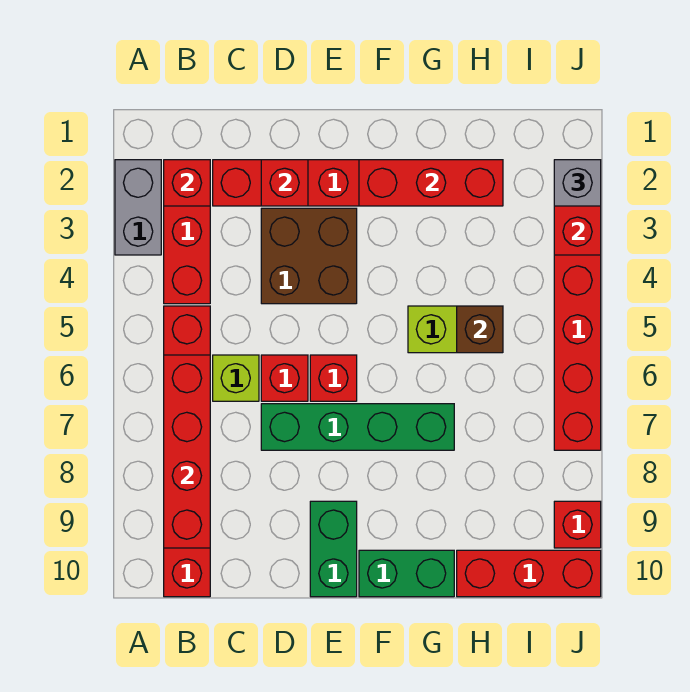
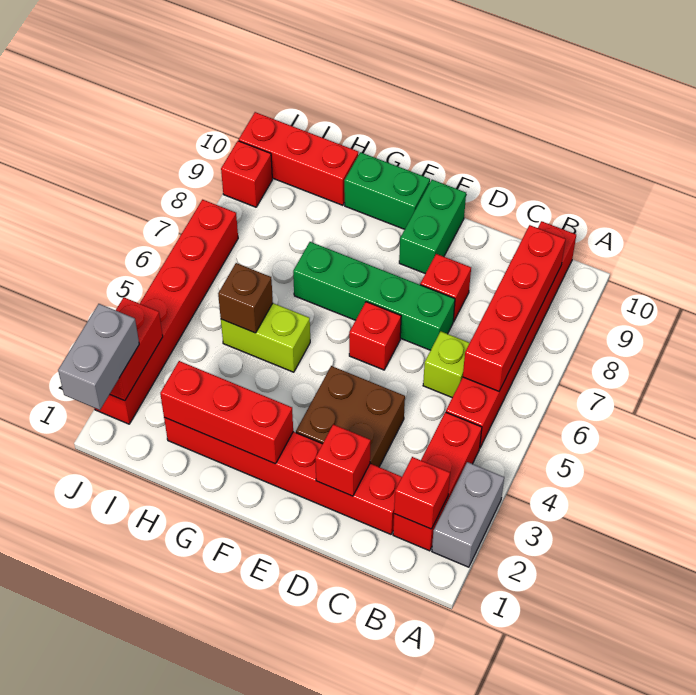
red brick D6 level 1 -> red brick D8 level 1
grey brick J2 level 3 -> grey brick J1:J2 level 3

